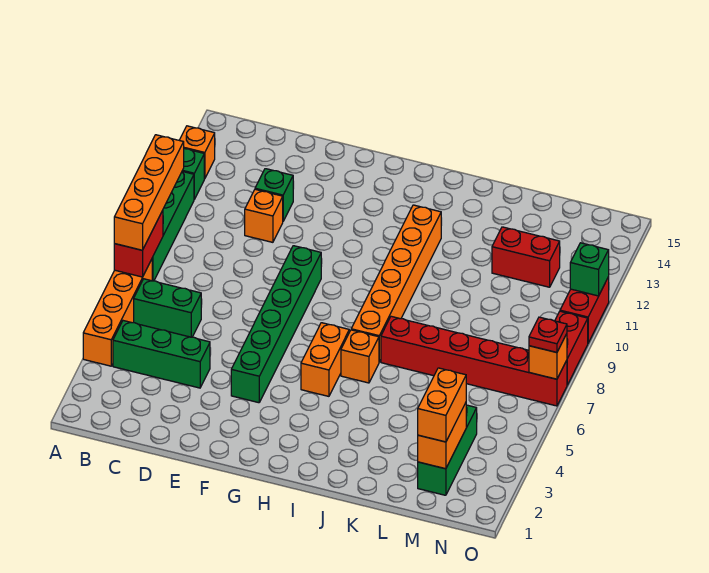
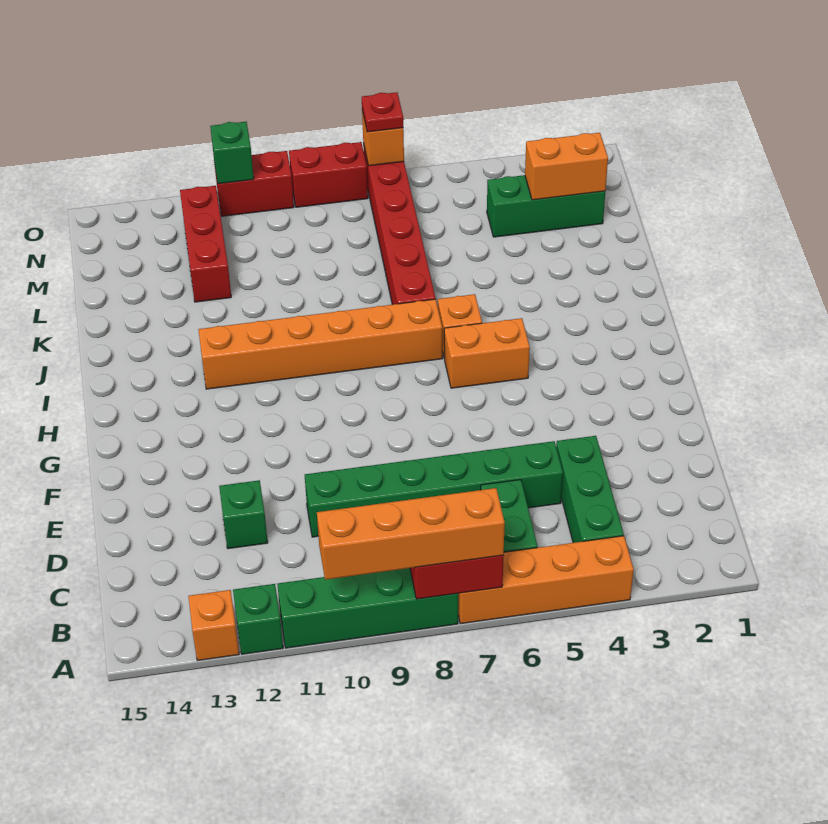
orange brick D11 level 1 -> none
green brick F4:F9 level 1 -> green brick D5:D10 level 1
red brick L12:M12 level 1 -> red brick L12:N12 level 1
orange brick M2:M3 level 3 -> none

